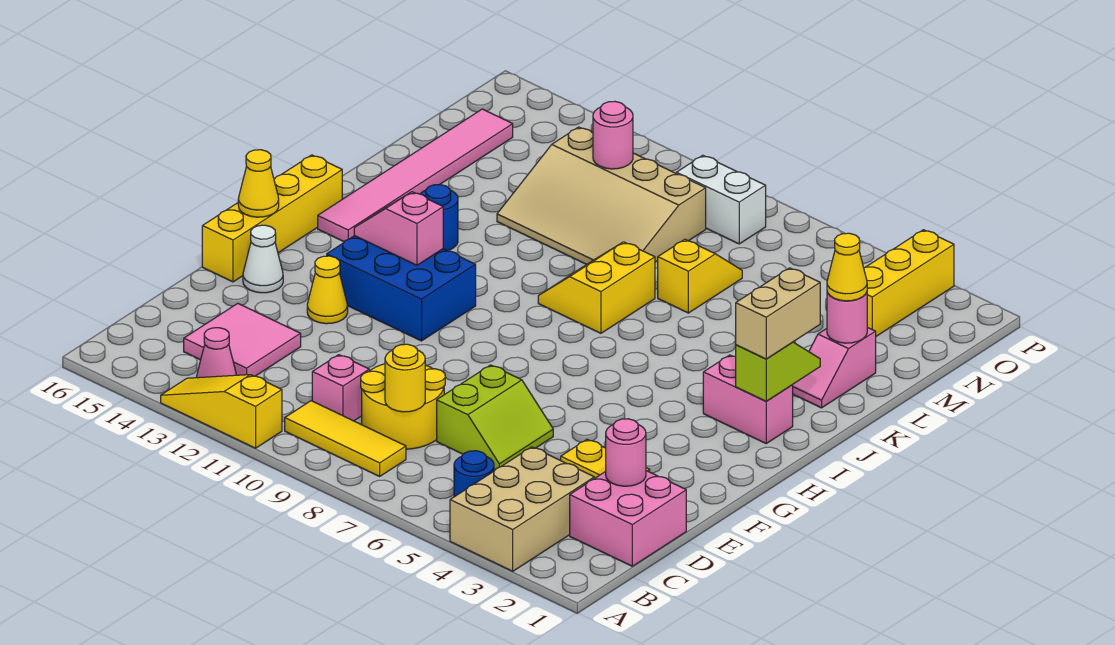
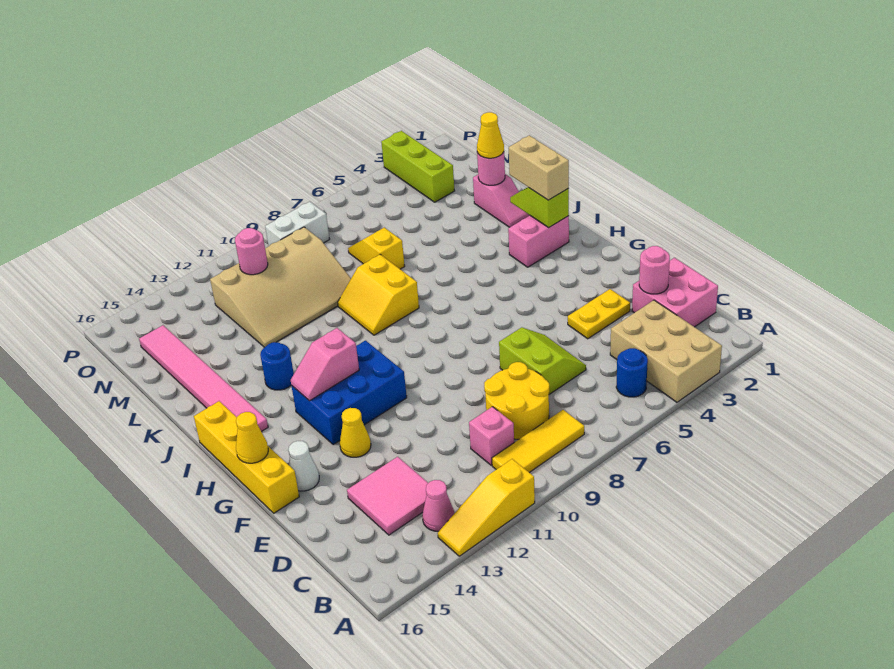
yellow round brick C8 level 2 -> none
yellow brick N3:P3 level 1 -> lime brick N3:P3 level 1

